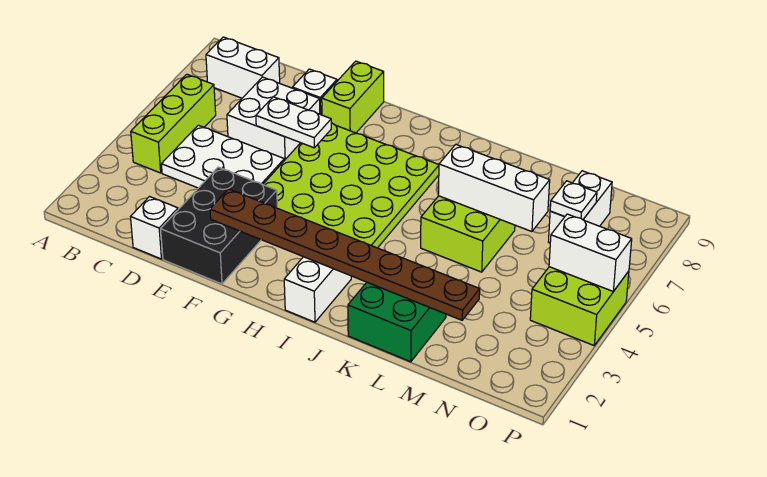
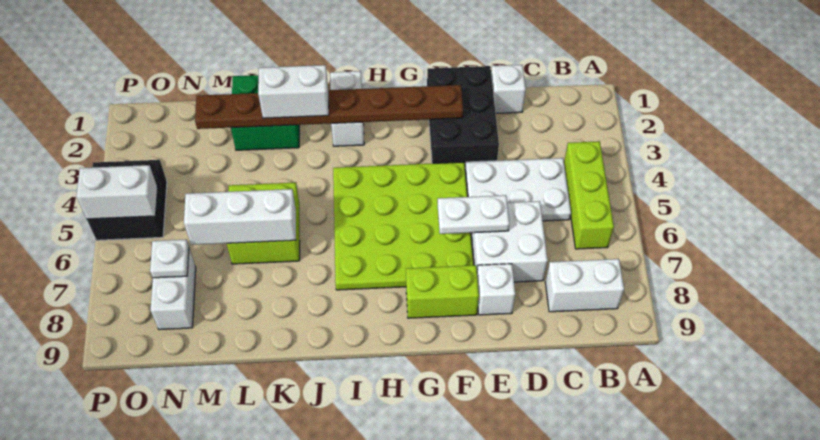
lime brick F8:F9 level 1 -> lime brick F8:G8 level 1
none -> white brick J2:K2 level 3
lime brick O4:P5 level 1 -> black brick O4:P5 level 1

